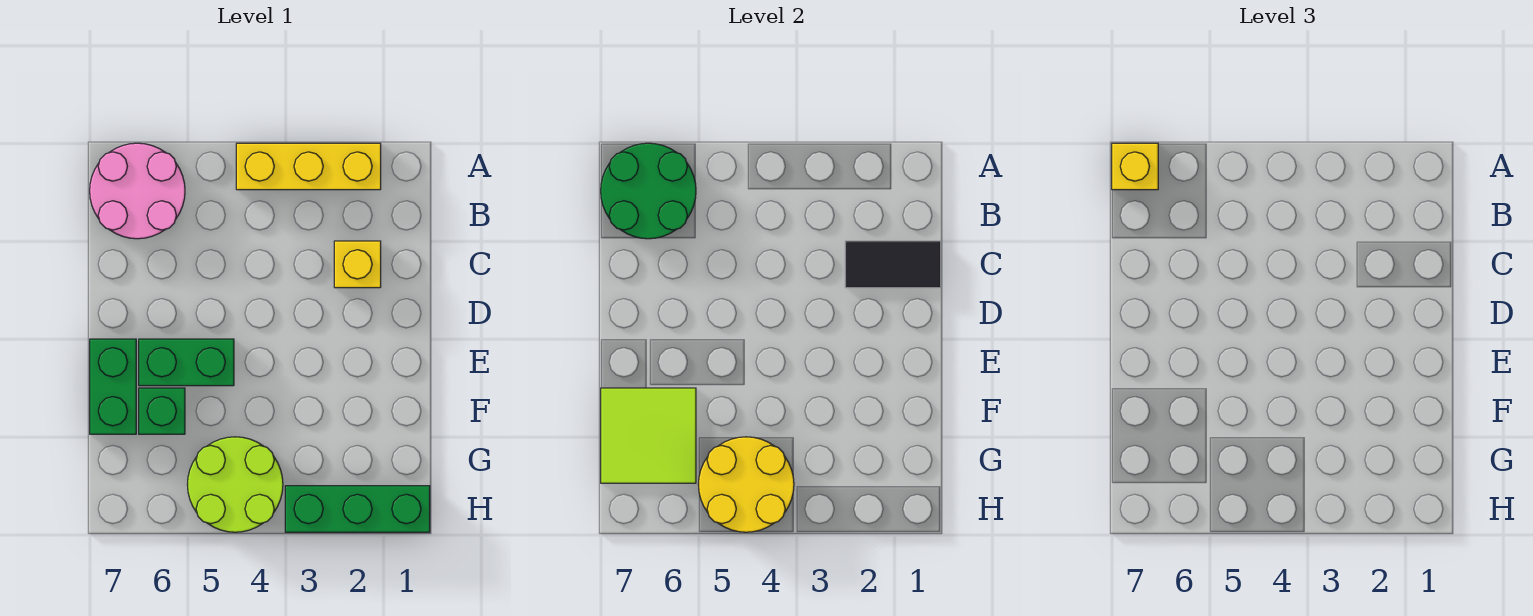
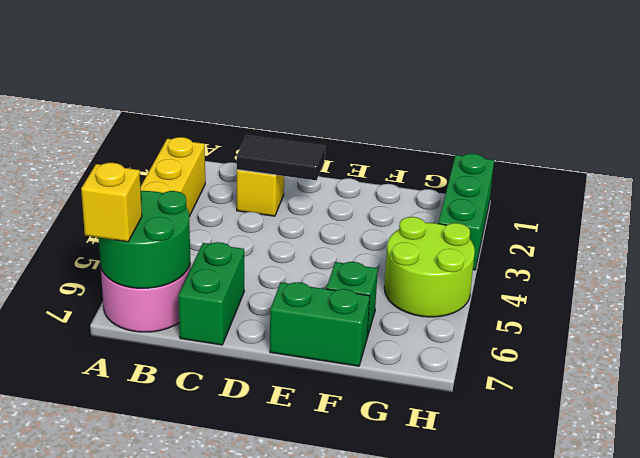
black tile C1:C2 level 2 -> black tile C2:D2 level 2
green brick E5:E6 level 1 -> green brick C6:C7 level 1
lime tile F6:G7 level 2 -> none
yellow round brick G4:H5 level 2 -> none

